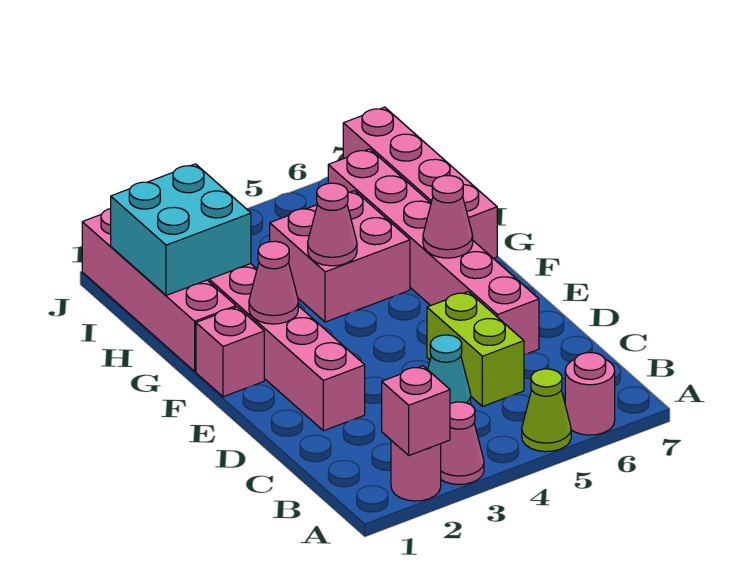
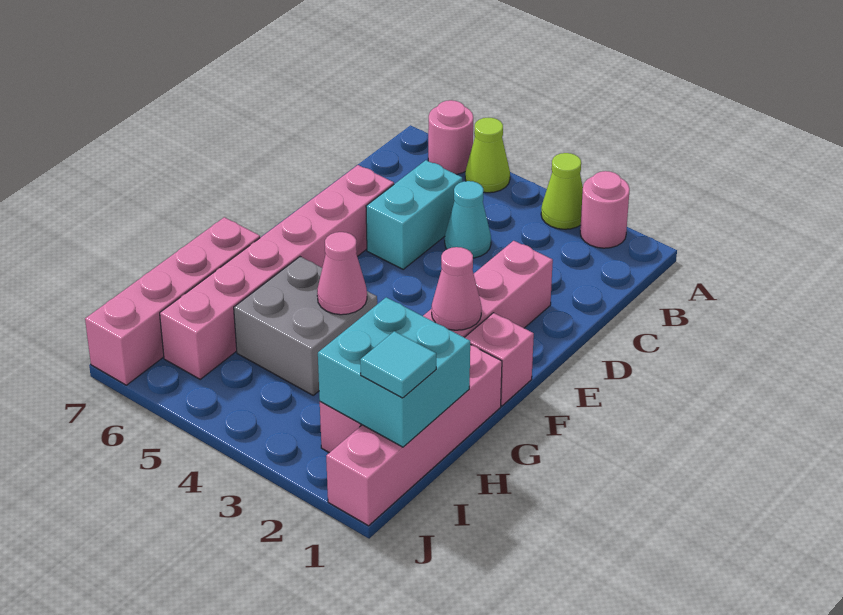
pink brick A2 level 2 -> none
pink cone A3 level 1 -> lime cone A3 level 1
lime brick C5:D5 level 1 -> cyan brick C5:D5 level 1
pink cone F6 level 2 -> none
pink brick G4:H5 level 1 -> grey brick G4:H5 level 1
none -> cyan tile I1 level 3

